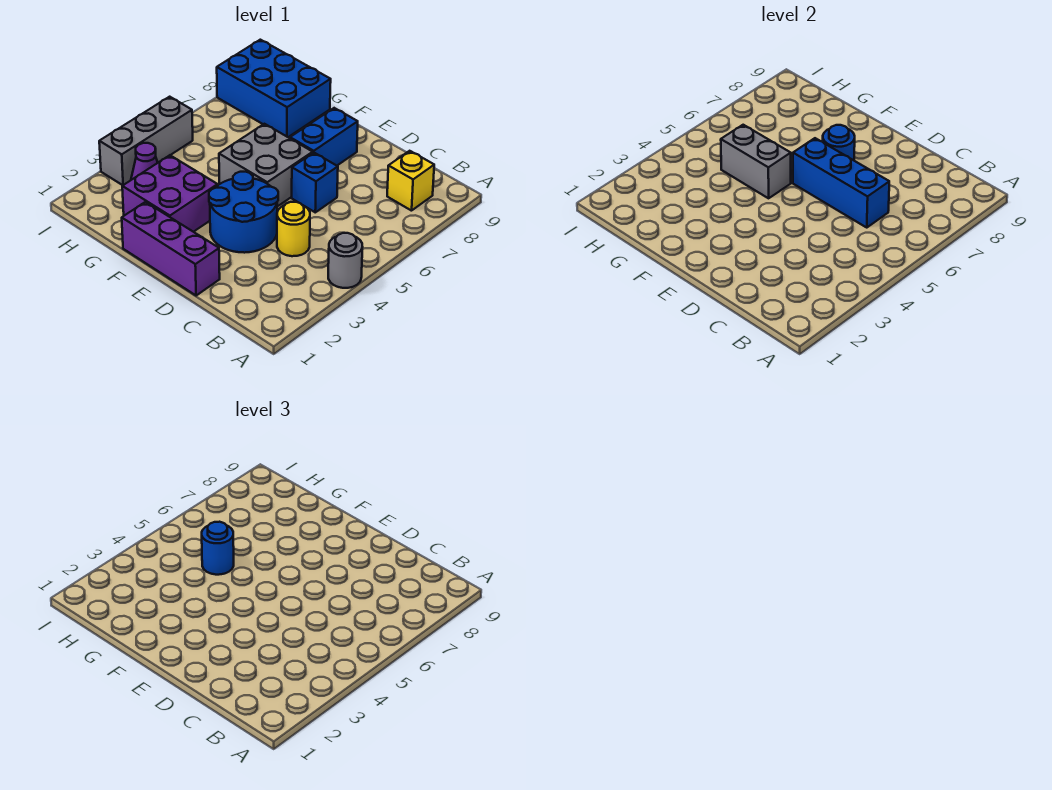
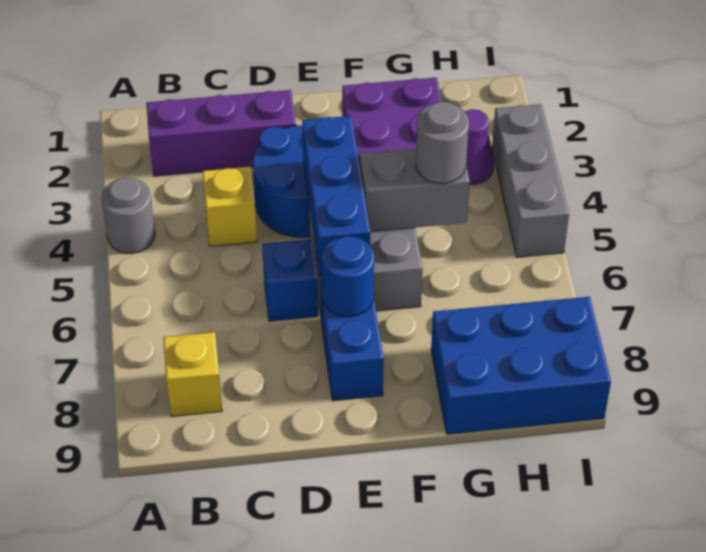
yellow round brick C4 level 1 -> yellow brick C4 level 1
blue brick C6:E6 level 2 -> blue brick E4:E6 level 2
purple brick D1:F1 level 1 -> purple brick B2:D2 level 1
blue round brick G5 level 3 -> grey round brick G5 level 3

